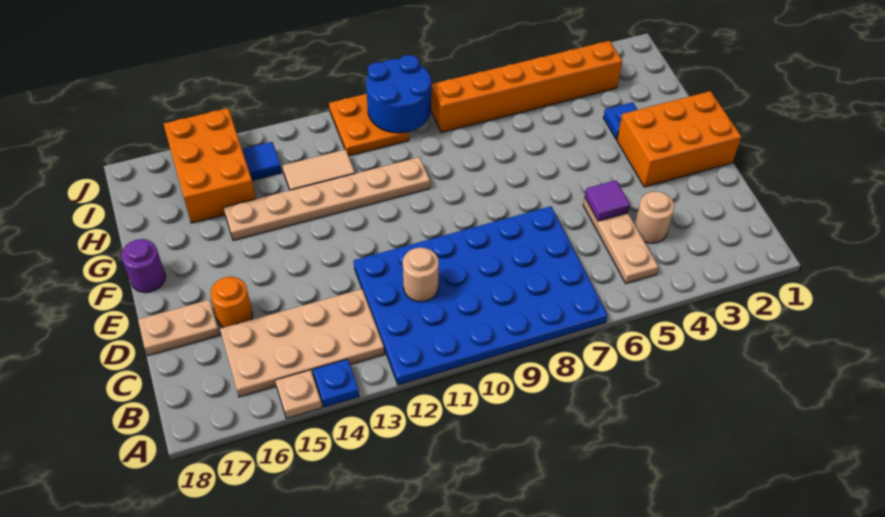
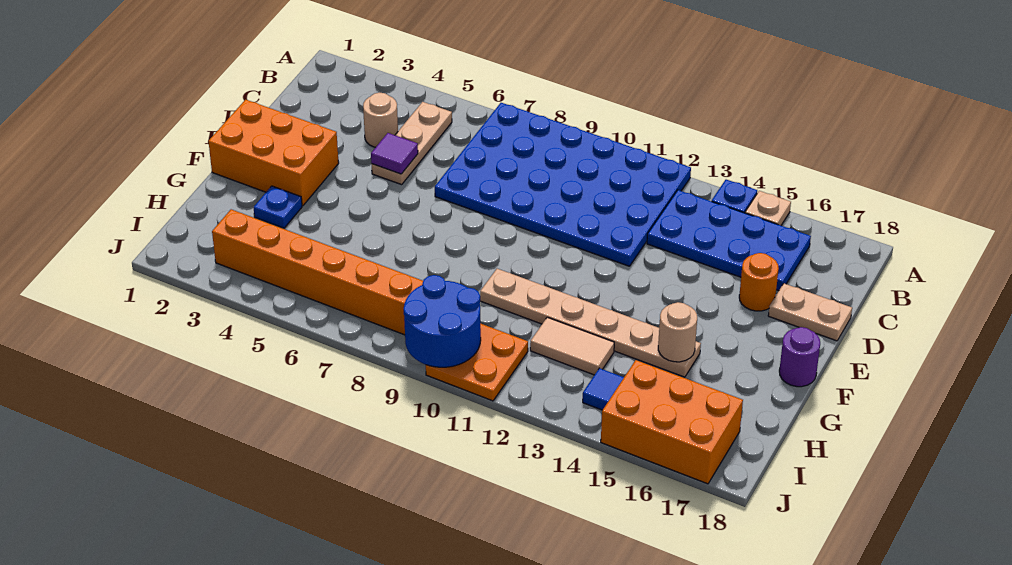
tan plate B13:C16 level 1 -> blue plate B13:C16 level 1
tan round brick C11 level 2 -> tan round brick G15 level 2
orange brick H15:J16 level 1 -> orange brick I15:J17 level 1

